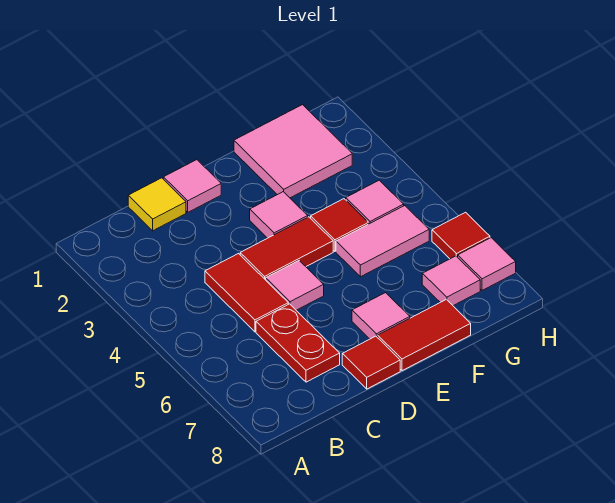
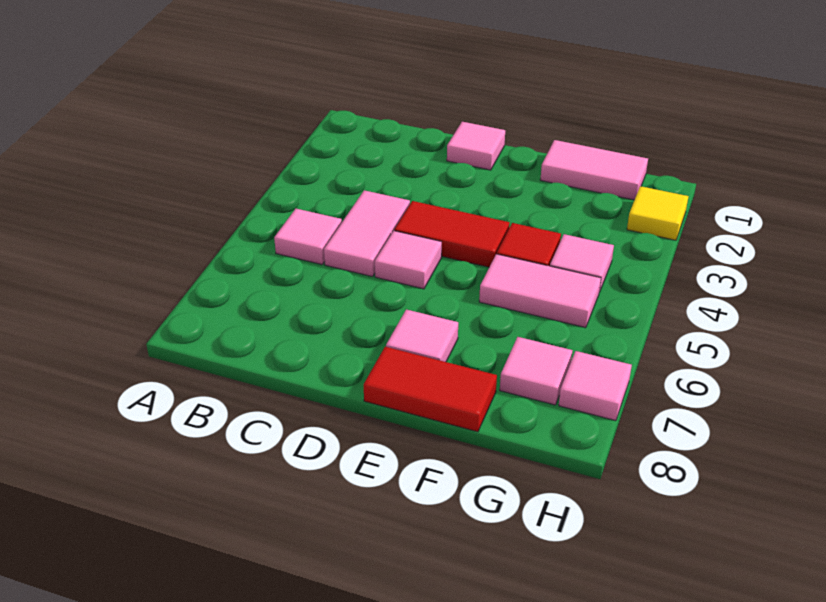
yellow tile C1 level 1 -> yellow tile H2 level 1
red tile C4:C5 level 1 -> pink tile C4:C5 level 1
red plate C6:C7 level 1 -> none
red tile D8 level 1 -> none
pink tile E3 level 1 -> pink tile B5 level 1
pink tile F1:G2 level 1 -> pink tile F1:G1 level 1
red tile H6 level 1 -> none

